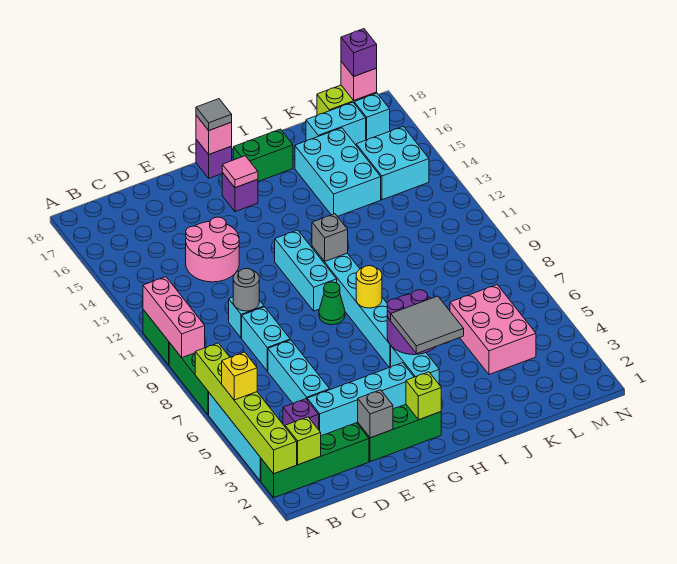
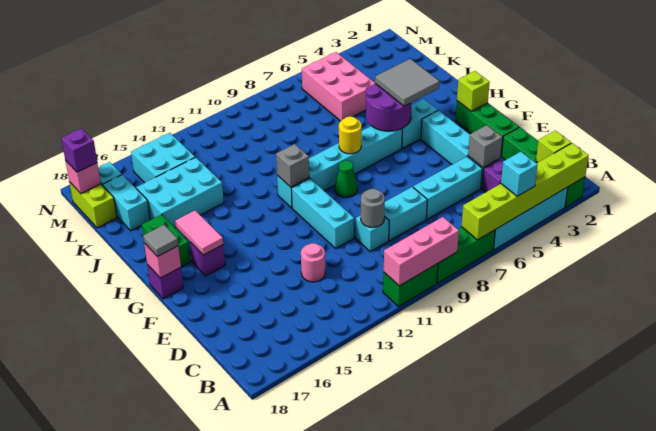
yellow brick A5 level 3 -> cyan brick A5 level 3
pink round brick D13:E14 level 1 -> pink round brick D13 level 1
grey brick E2 level 2 -> grey brick D4 level 2
cyan brick G10:G12 level 1 -> cyan brick E11:G11 level 1
pink tile G16 level 2 -> pink tile G16:H16 level 2
pink brick K4:L6 level 1 -> pink brick K5:M6 level 1

